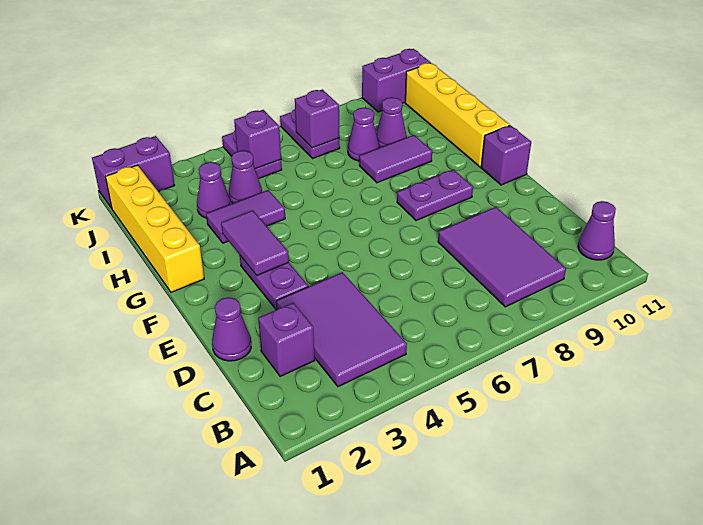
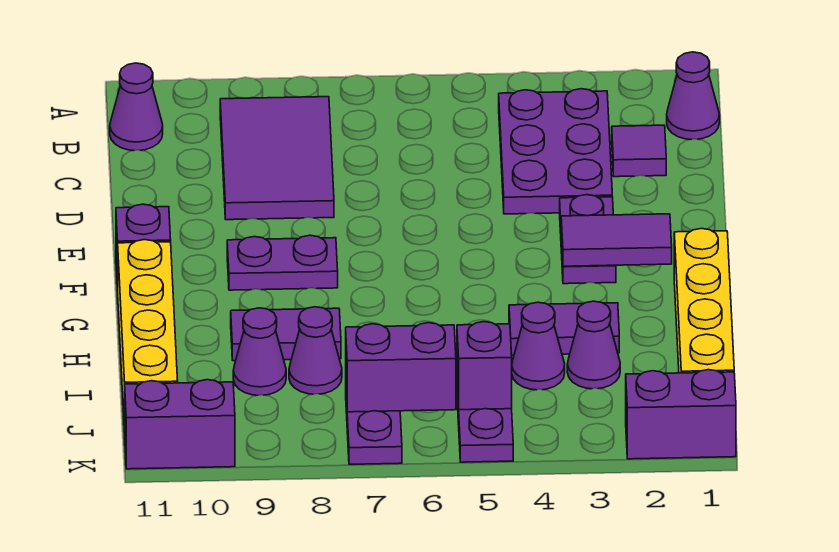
purple tile B3:D4 level 1 -> purple plate B3:D4 level 1
purple brick C2 level 1 -> purple tile C2 level 1
purple cone D1 level 1 -> purple cone B1 level 1
purple tile F3:G3 level 2 -> purple tile F2:F3 level 2
purple brick J7 level 2 -> purple brick J6:J7 level 2

